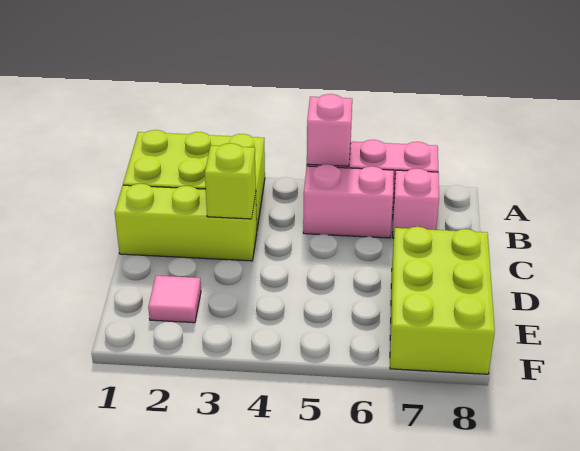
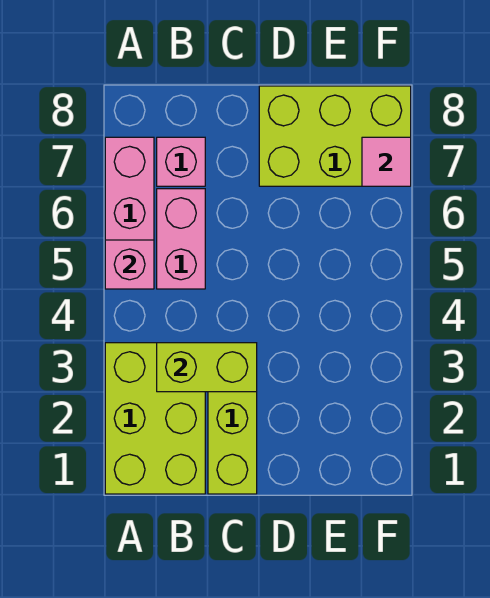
lime brick C3 level 2 -> lime brick B3:C3 level 2
pink tile E2 level 1 -> pink tile F7 level 2

